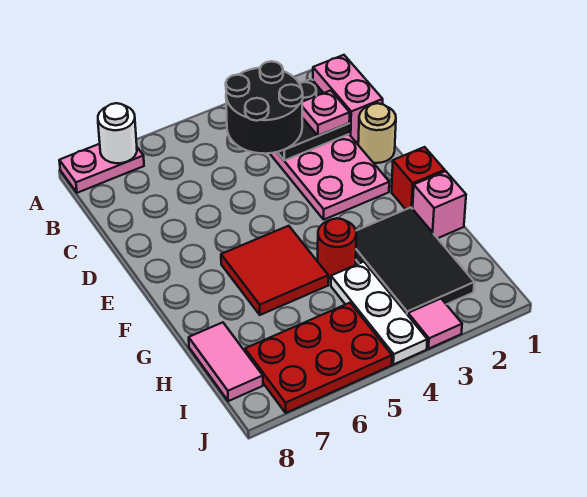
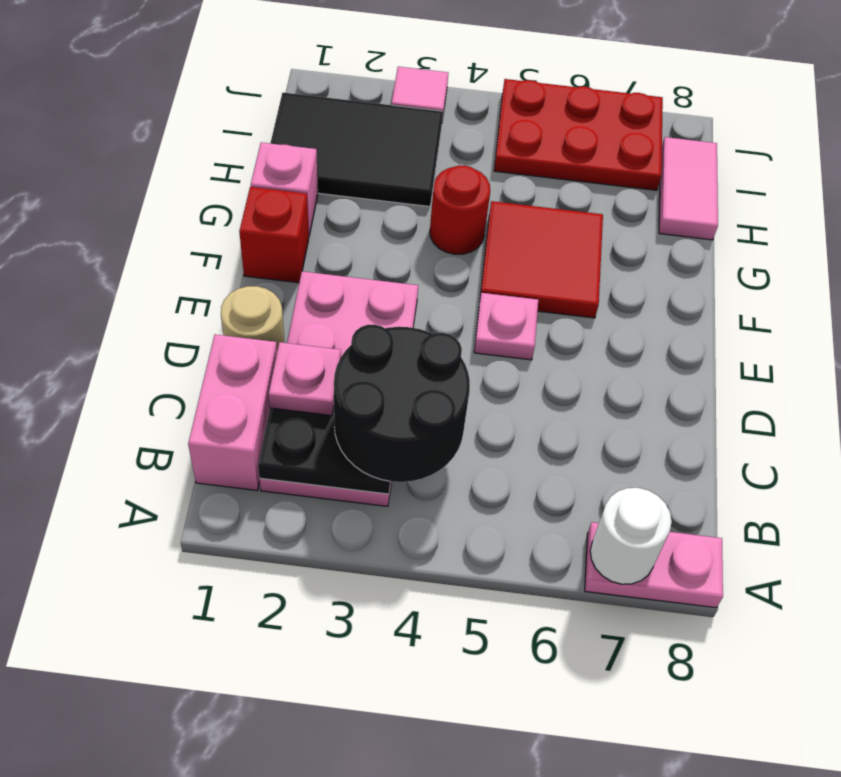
none -> pink plate E5 level 1
black tile G2:I3 level 1 -> black tile H1:I3 level 1
white plate H4:J4 level 1 -> none

